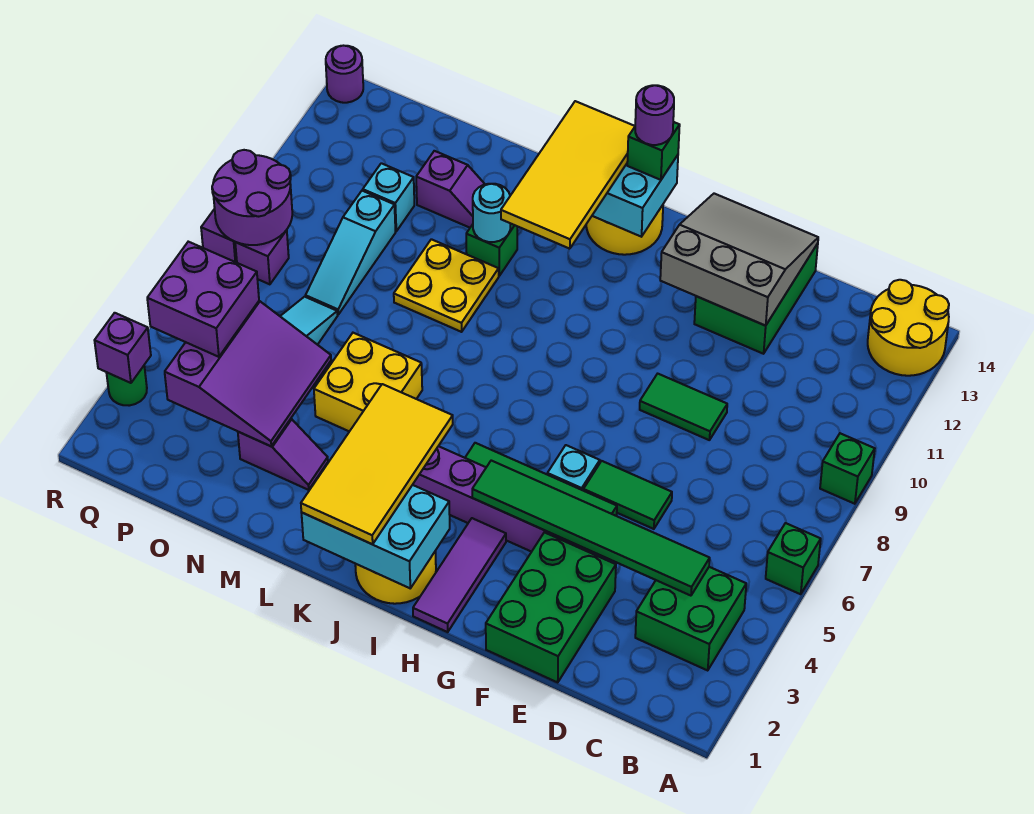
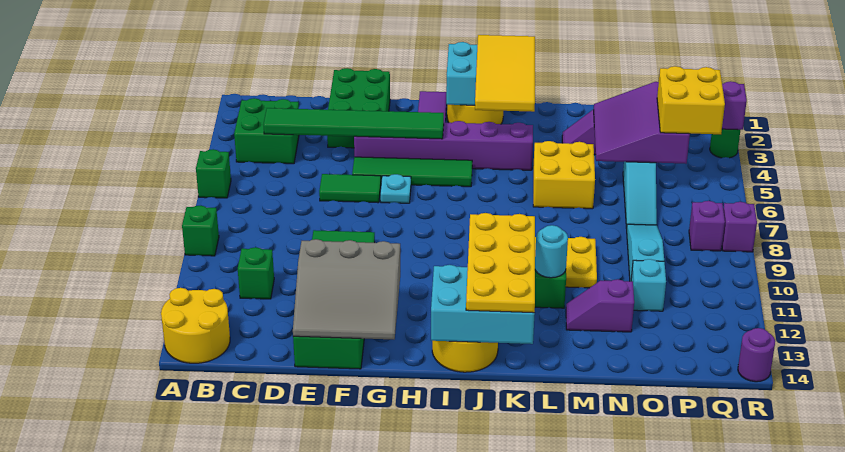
green brick I14 level 3 -> green brick C11 level 1
purple round brick I14 level 4 -> none
yellow tile J11:K14 level 3 -> yellow plate J11:K14 level 3
purple brick P4:Q5 level 3 -> yellow brick P4:Q5 level 3
purple round brick Q8:R9 level 2 -> none

